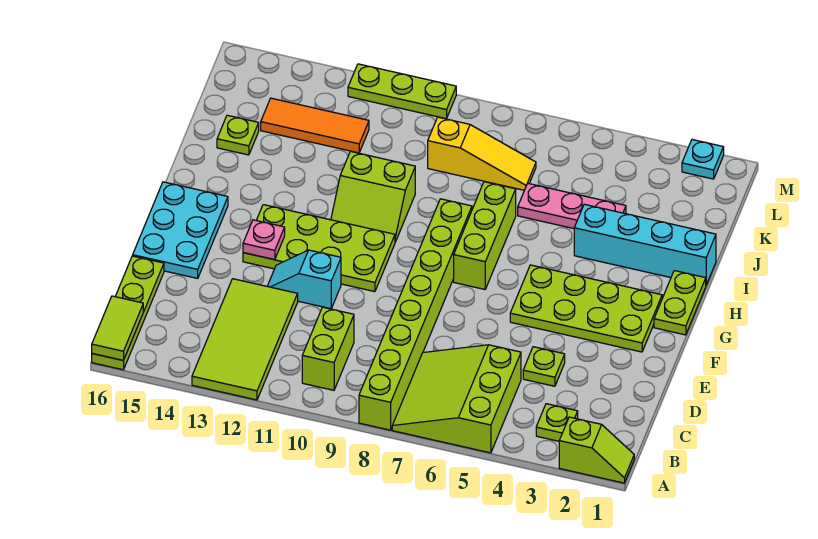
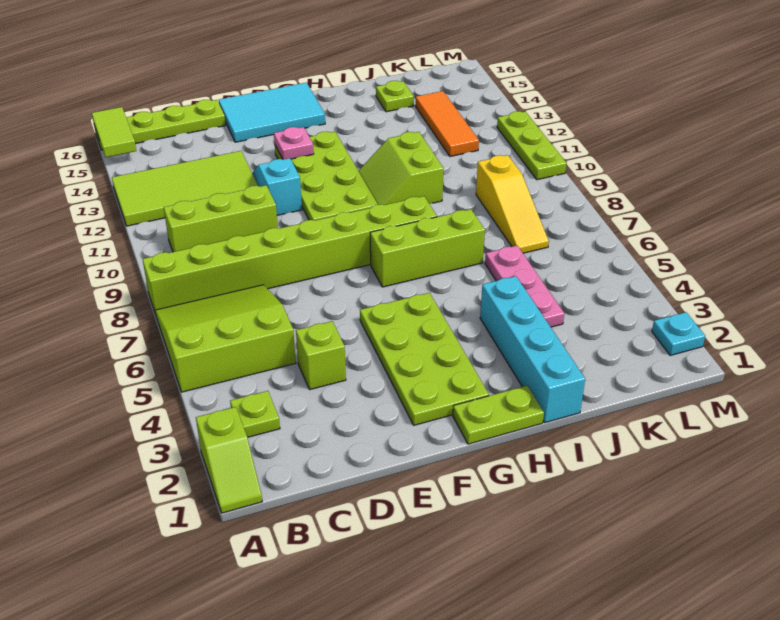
lime tile A16:B16 level 2 -> lime tile A15:A16 level 2
lime brick B10:C10 level 1 -> lime brick B10:D10 level 1
lime plate D4 level 1 -> lime brick D4 level 1
cyan plate E15:G16 level 1 -> cyan tile E15:G16 level 1

